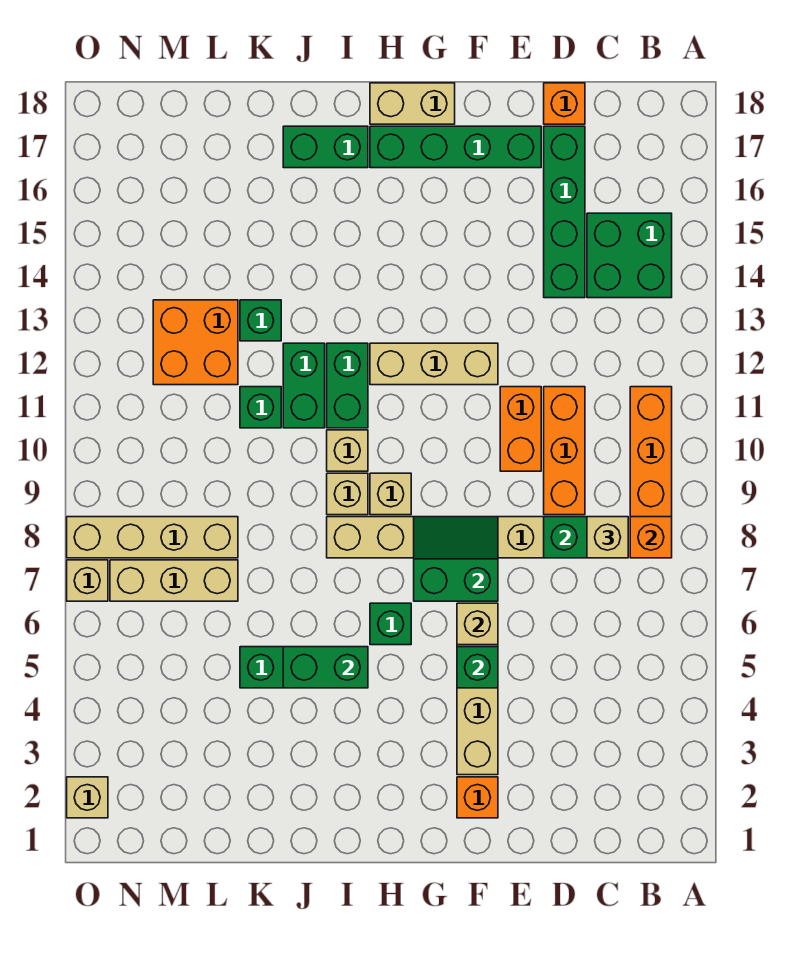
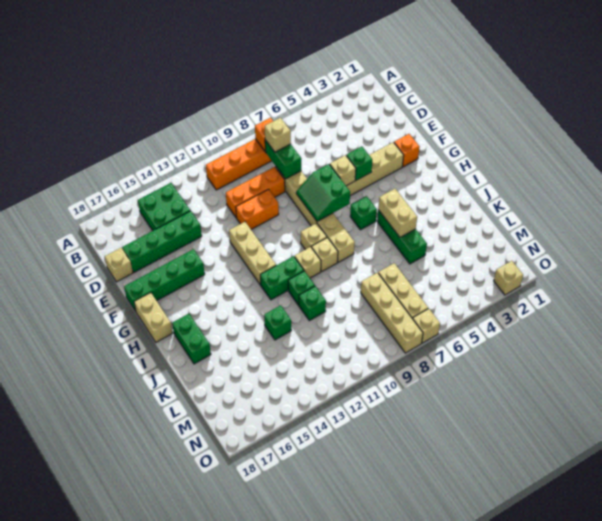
orange brick D18 level 1 -> tan brick D18 level 1
green brick E17:H17 level 1 -> green brick F15:F18 level 1
green brick I5:J5 level 2 -> tan brick I5:J5 level 2
green brick J11:J12 level 1 -> green brick J11 level 1
orange brick L12:M13 level 1 -> none

